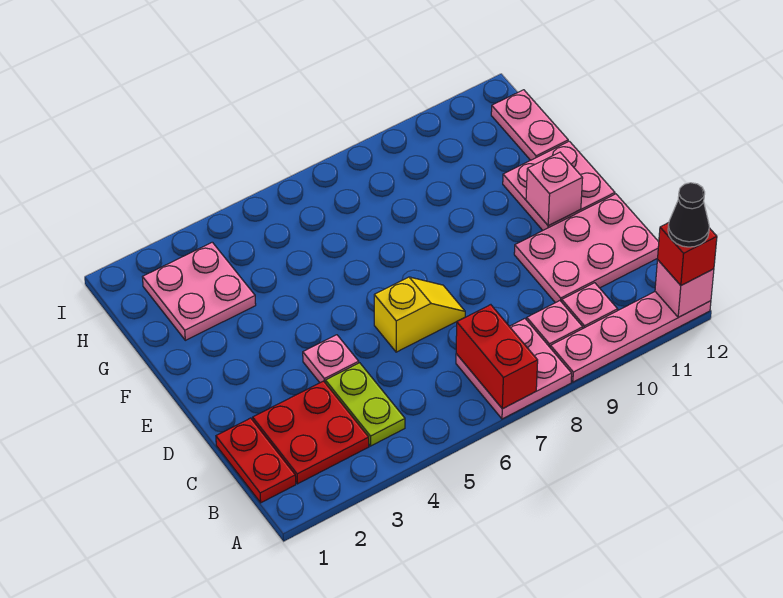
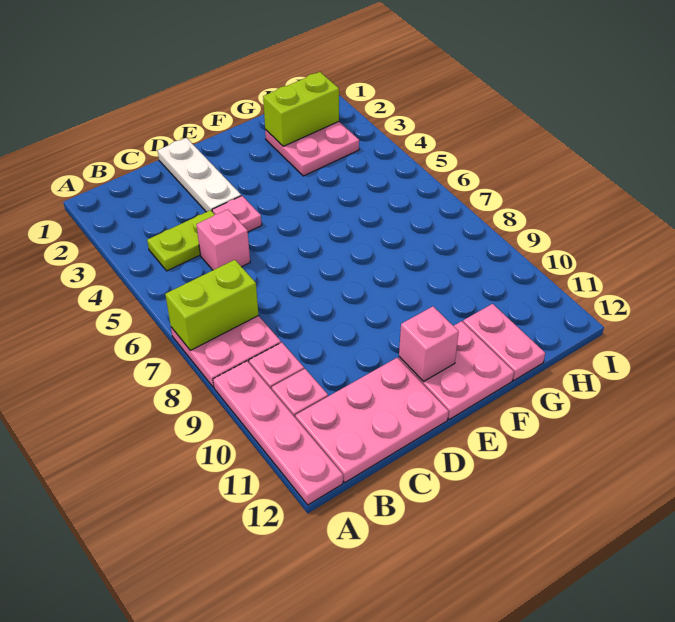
red brick A7:B7 level 2 -> lime brick A7:B7 level 2
pink brick A12 level 2 -> pink brick C5 level 1
red brick A12 level 3 -> none
black cone A12 level 4 -> none
red plate B1:C1 level 1 -> none
red plate B2:C3 level 1 -> none
pink plate C10:D12 level 1 -> pink plate B11:D12 level 1
none -> white plate D1:D3 level 1
yellow slope D6:D7 level 1 top 6 -> none
none -> lime brick G2:H2 level 2
pink plate G12:H12 level 1 -> pink plate G11:G12 level 1

